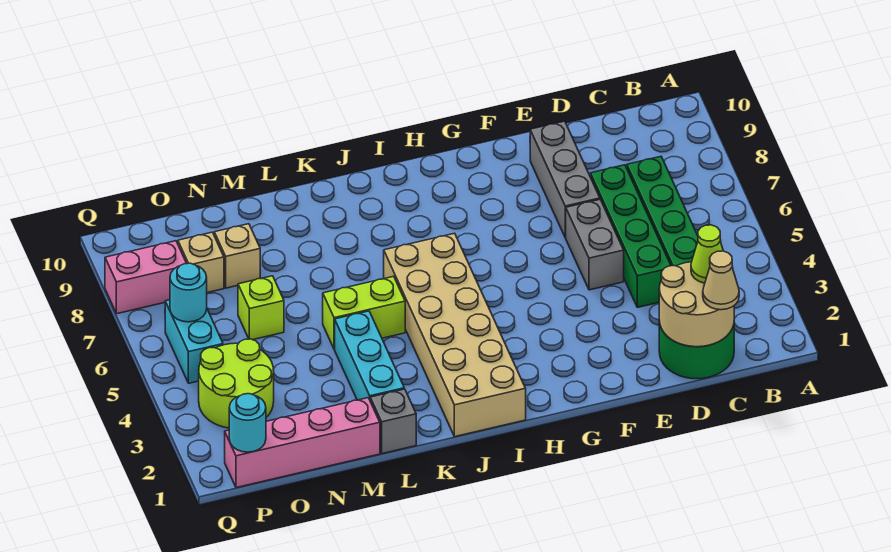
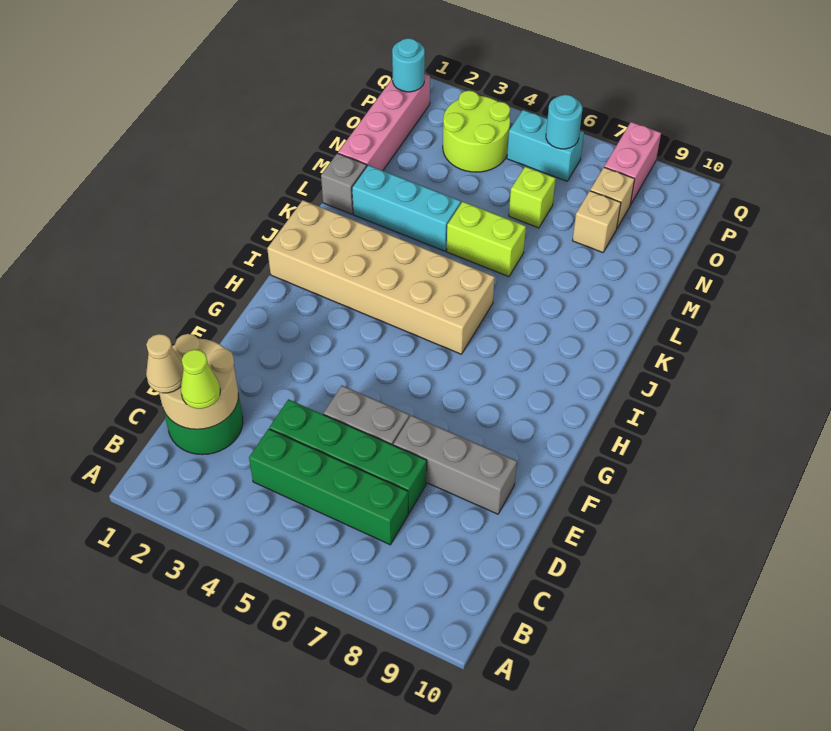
lime brick K5:L5 level 1 -> lime brick L5:L6 level 1

